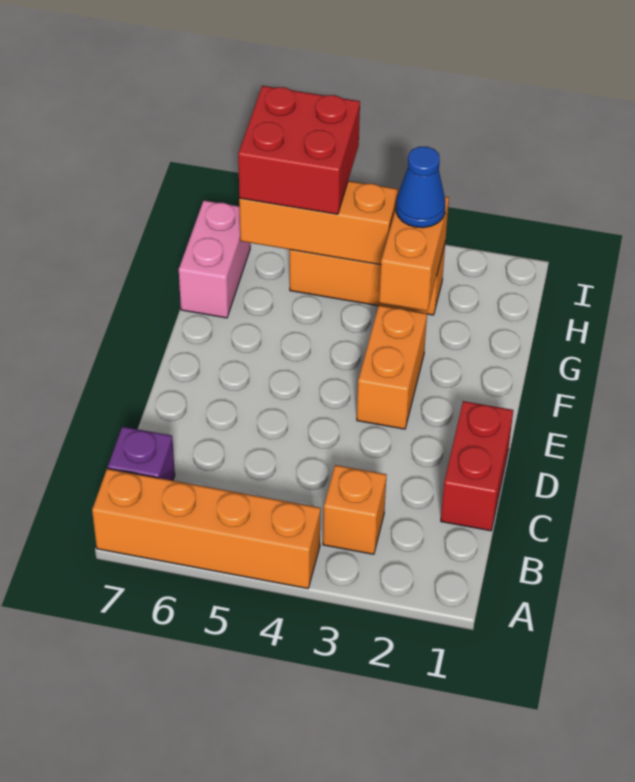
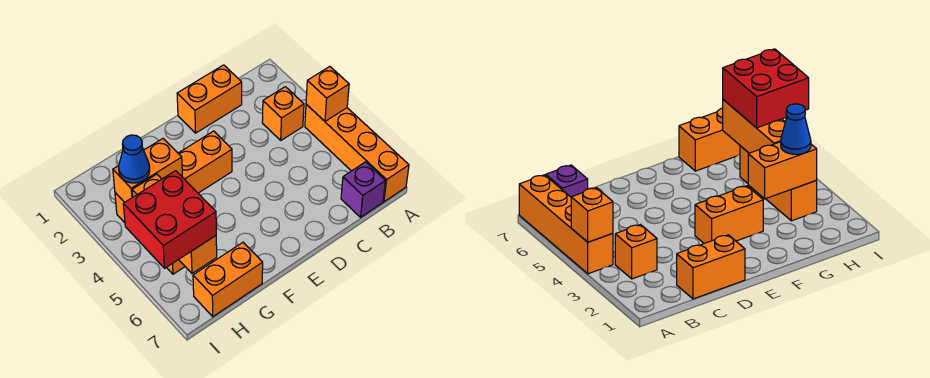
none -> orange brick A4 level 2
red brick C1:D1 level 1 -> orange brick C1:D1 level 1
pink brick G7:H7 level 1 -> orange brick G7:H7 level 1

